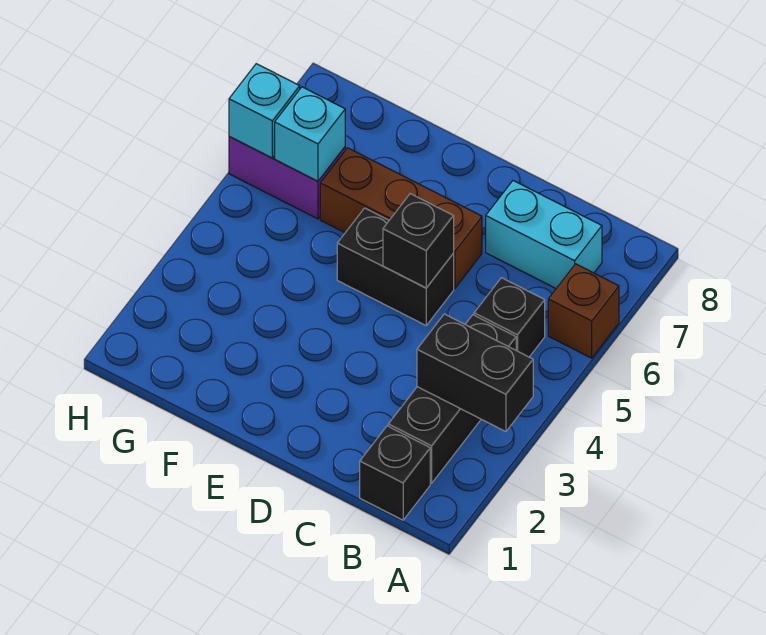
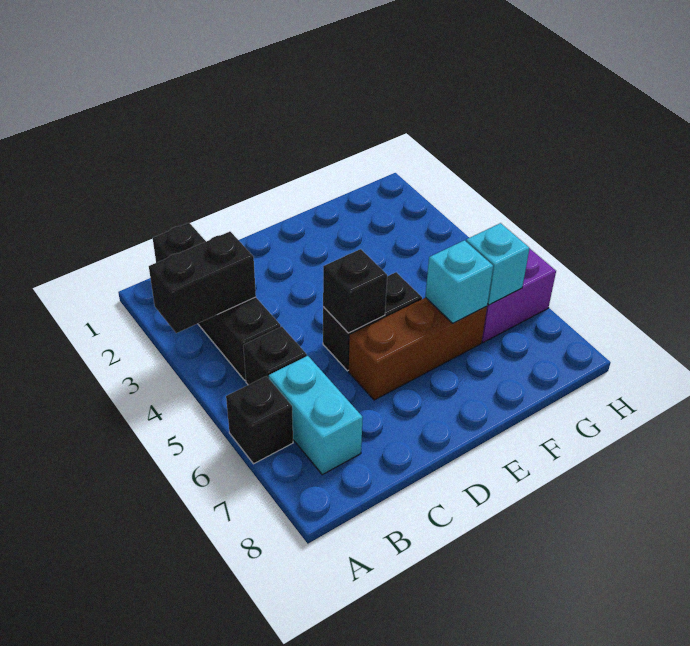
brown brick A6 level 1 -> black brick A6 level 1
cyan brick B7:C7 level 1 -> cyan brick B6:B7 level 1
cyan brick H6 level 2 -> cyan brick F6 level 2

